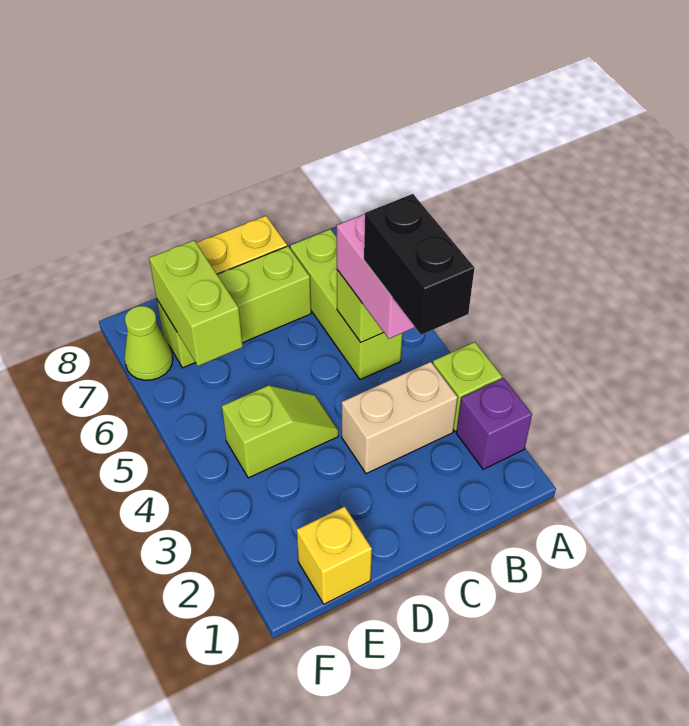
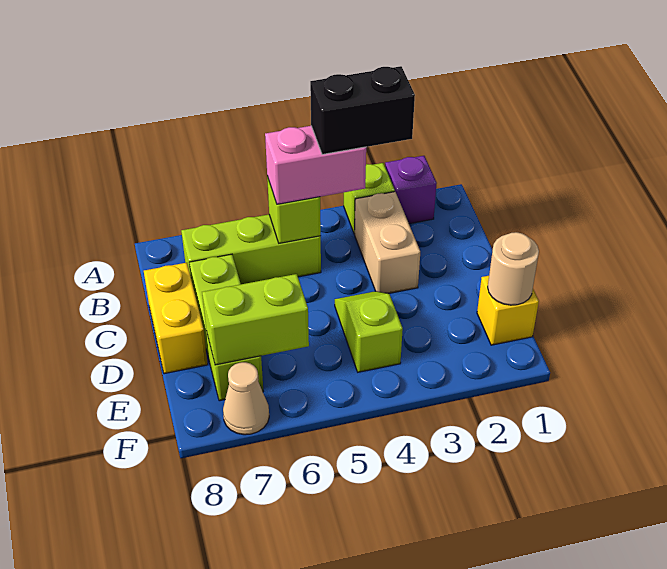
none -> tan round brick E1 level 2
lime cone F7 level 1 -> tan cone F7 level 1

